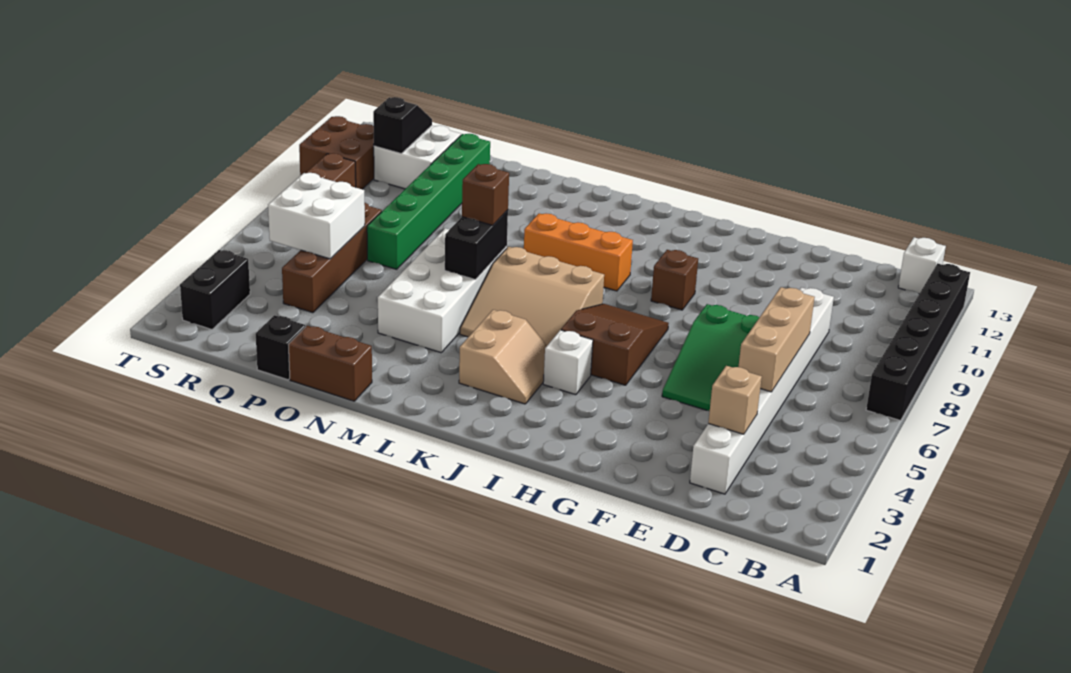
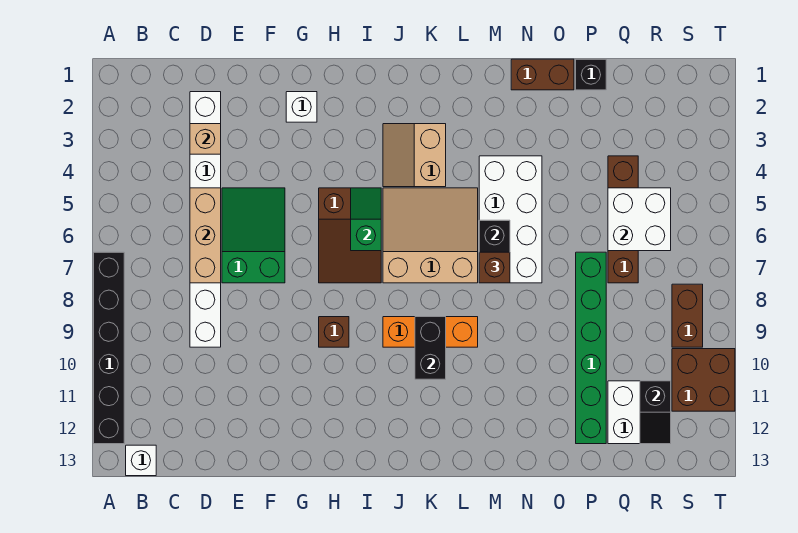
white brick I4 level 1 -> white brick G2 level 1
none -> green slope I5:I6 level 2 top 6
black brick S2:S3 level 1 -> black brick K9:K10 level 2

